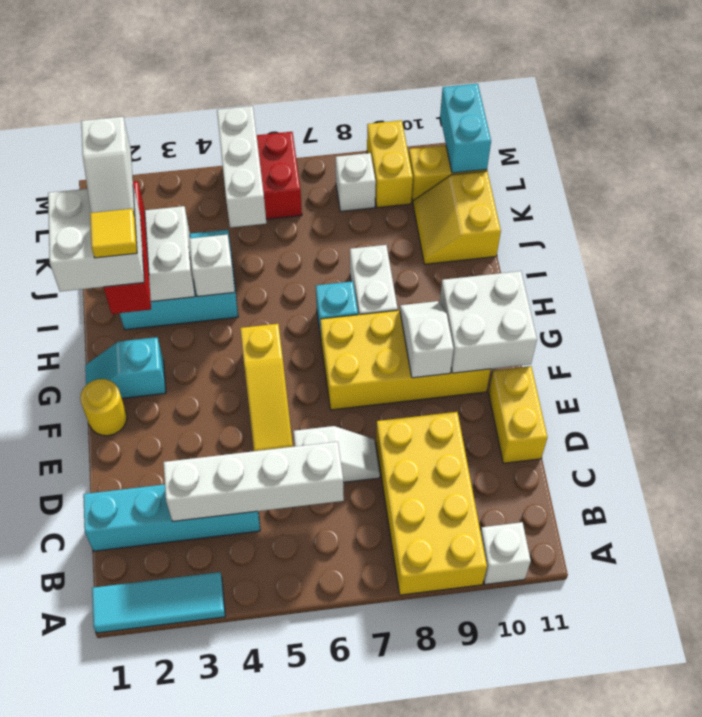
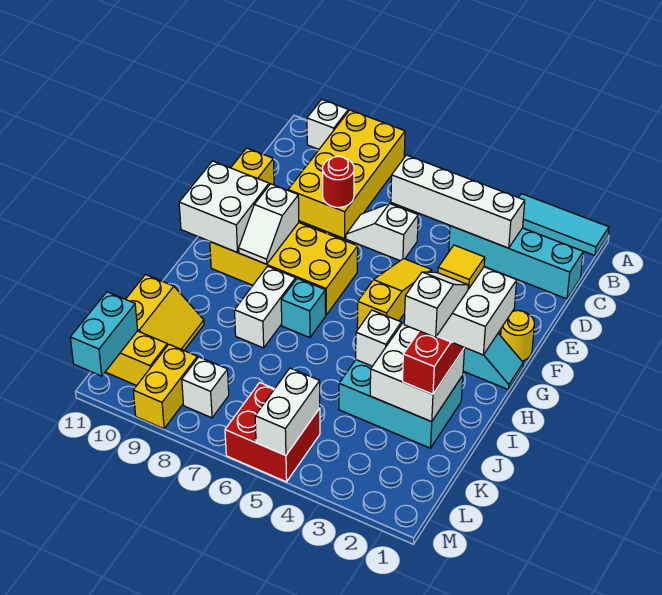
none -> red round brick D8 level 2
white brick K5:M5 level 2 -> white brick L5:M5 level 2

